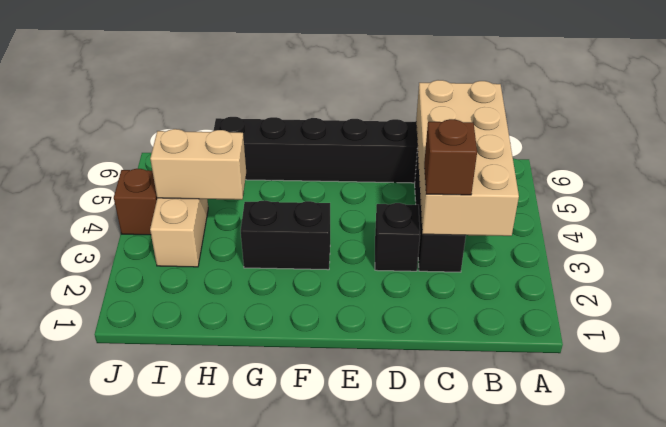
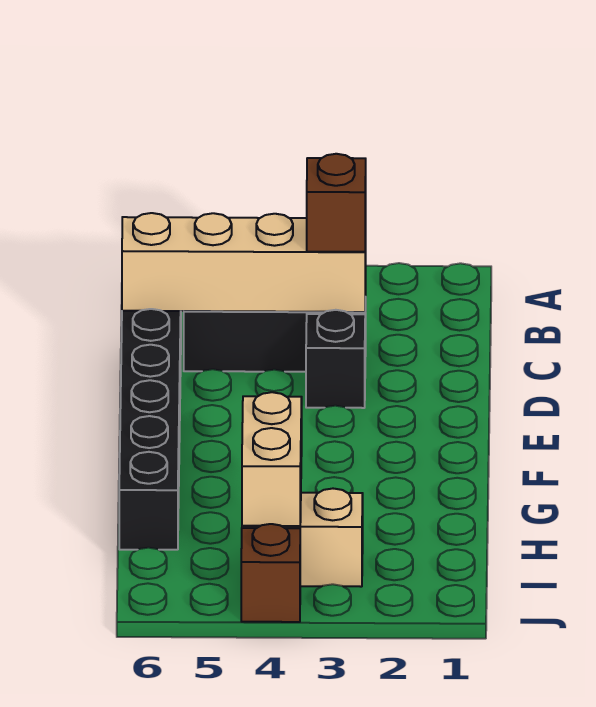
tan brick B3:C6 level 2 -> tan brick C3:C6 level 2
black brick F3:G3 level 1 -> none

